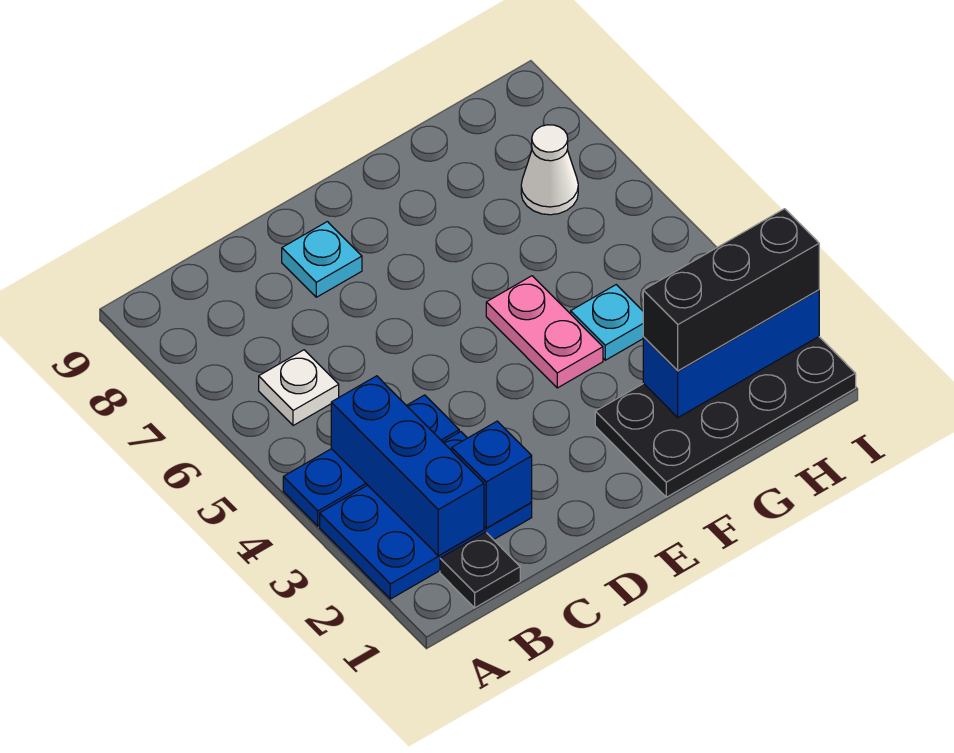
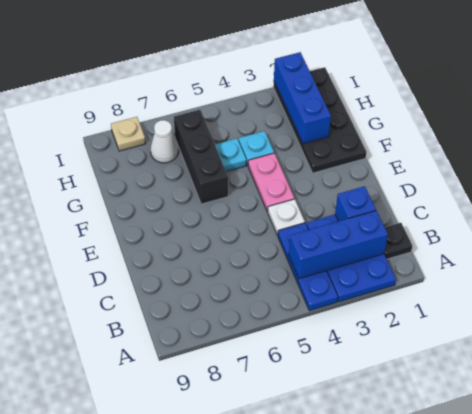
white plate B6 level 1 -> white plate D4 level 1
cyan plate D8 level 1 -> cyan plate G5 level 1
pink plate F4:F5 level 1 -> pink plate E4:F4 level 1
black brick G2:I2 level 3 -> black brick F6:H6 level 1
none -> tan plate I8 level 1

